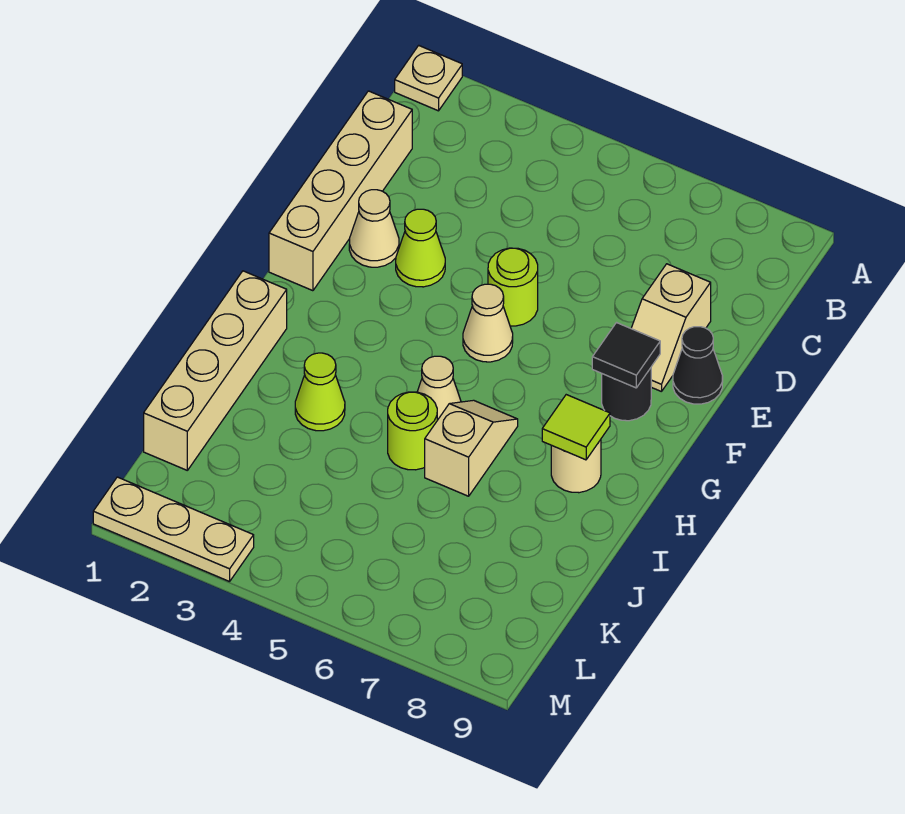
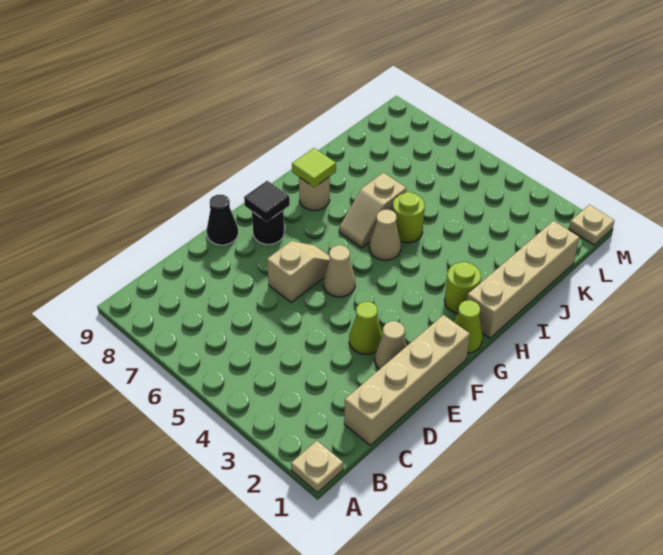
tan slope D8:E8 level 1 top D -> tan slope E6:F6 level 1 top E
lime round brick E5 level 1 -> lime round brick H2 level 1
lime cone I3 level 1 -> lime cone G1 level 1
tan plate M1:M3 level 1 -> tan plate M1 level 1

